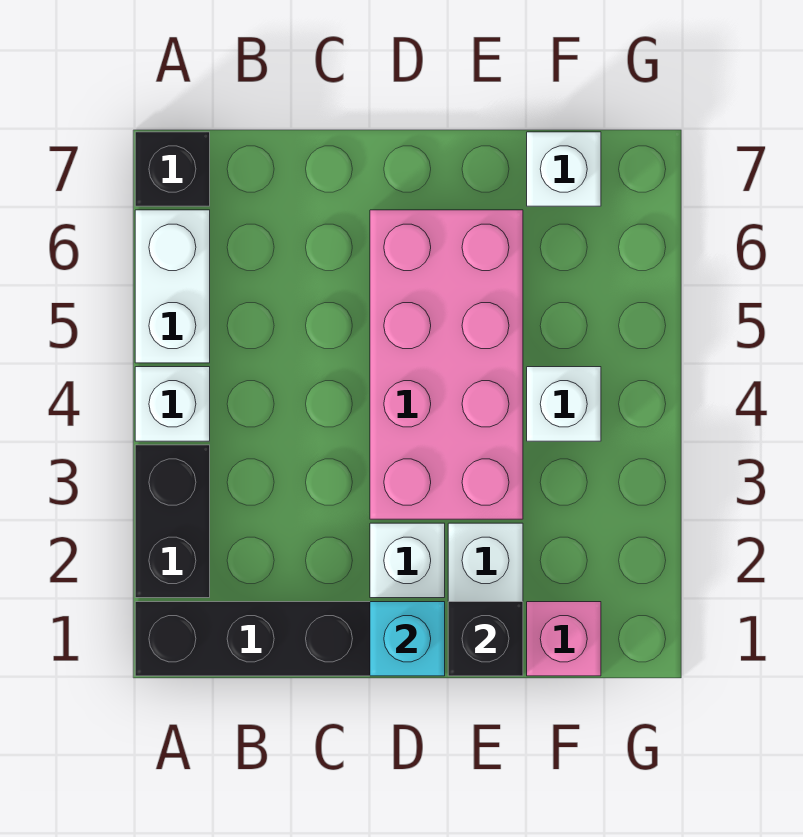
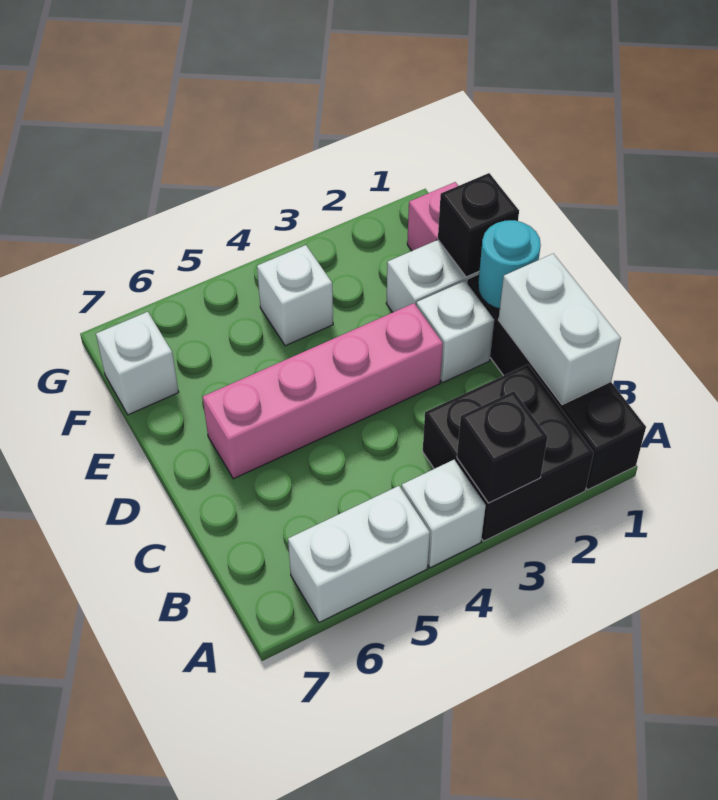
black brick A2:A3 level 1 -> black brick A2:B3 level 1
black brick A7 level 1 -> black brick A3 level 2
none -> white brick B1:C1 level 2
cyan brick D1 level 2 -> cyan round brick D1 level 2
pink brick D3:E6 level 1 -> pink brick D3:D6 level 1

